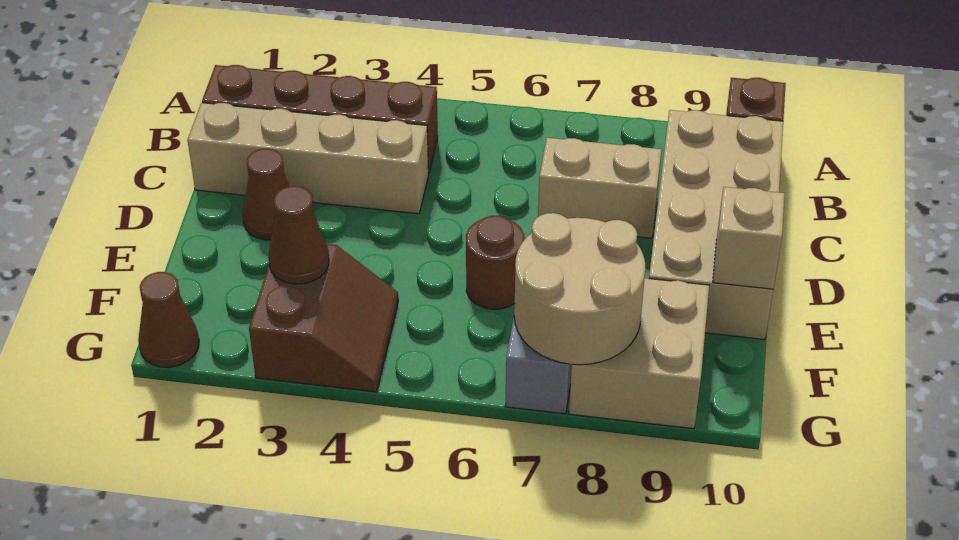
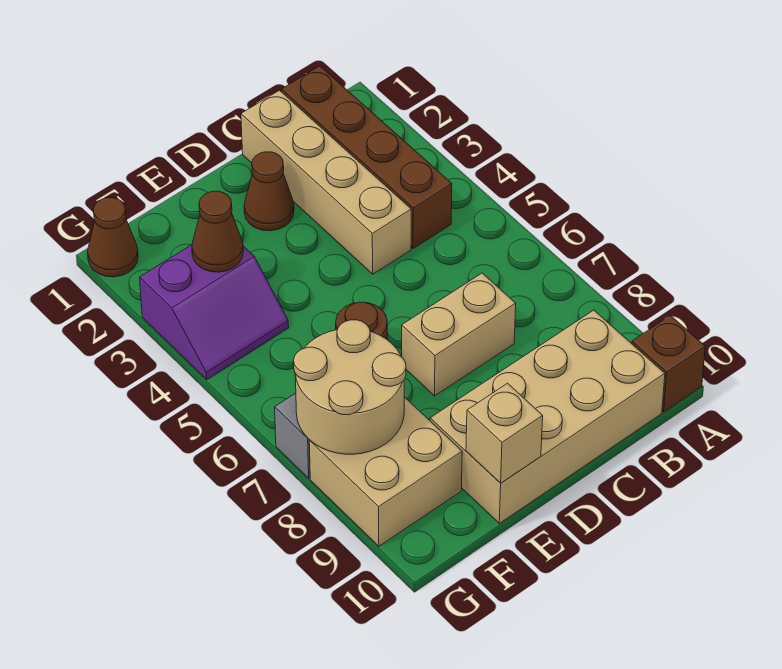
tan brick C7:C8 level 1 -> tan brick C7:D7 level 1
brown slope F3:G4 level 1 top 3 -> purple slope F3:G4 level 1 top 3

